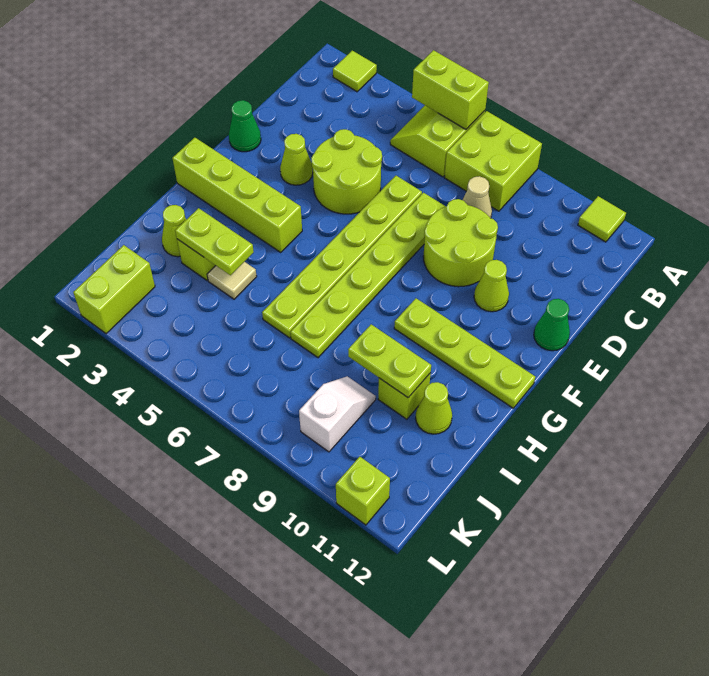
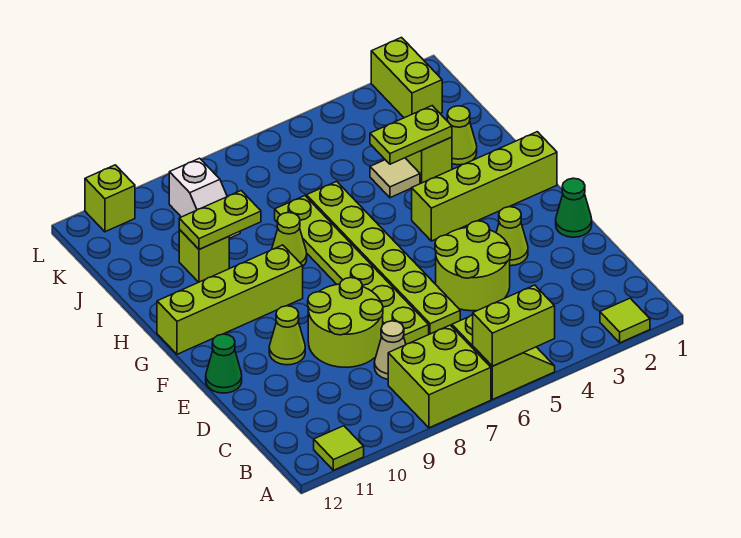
lime plate G9:G12 level 1 -> lime brick G9:G12 level 1
lime cone I11 level 1 -> lime cone H8 level 1

